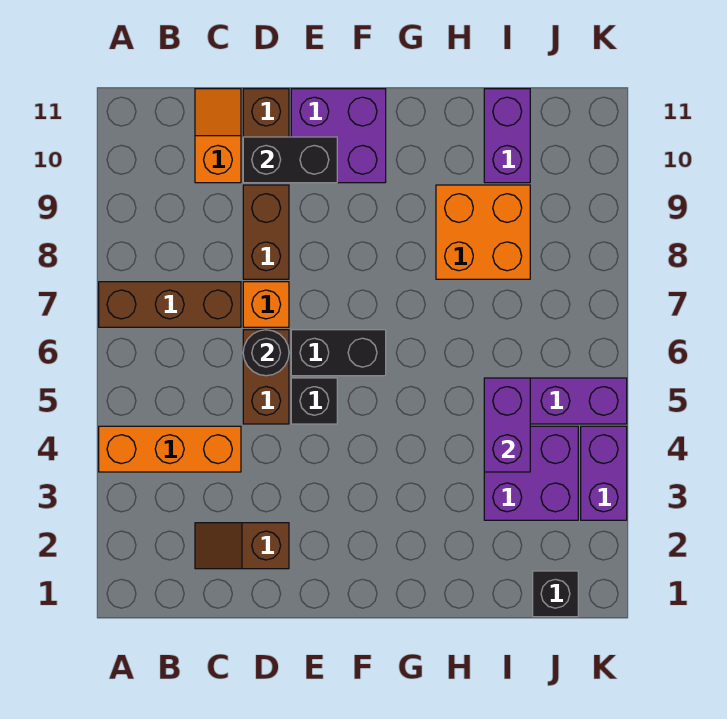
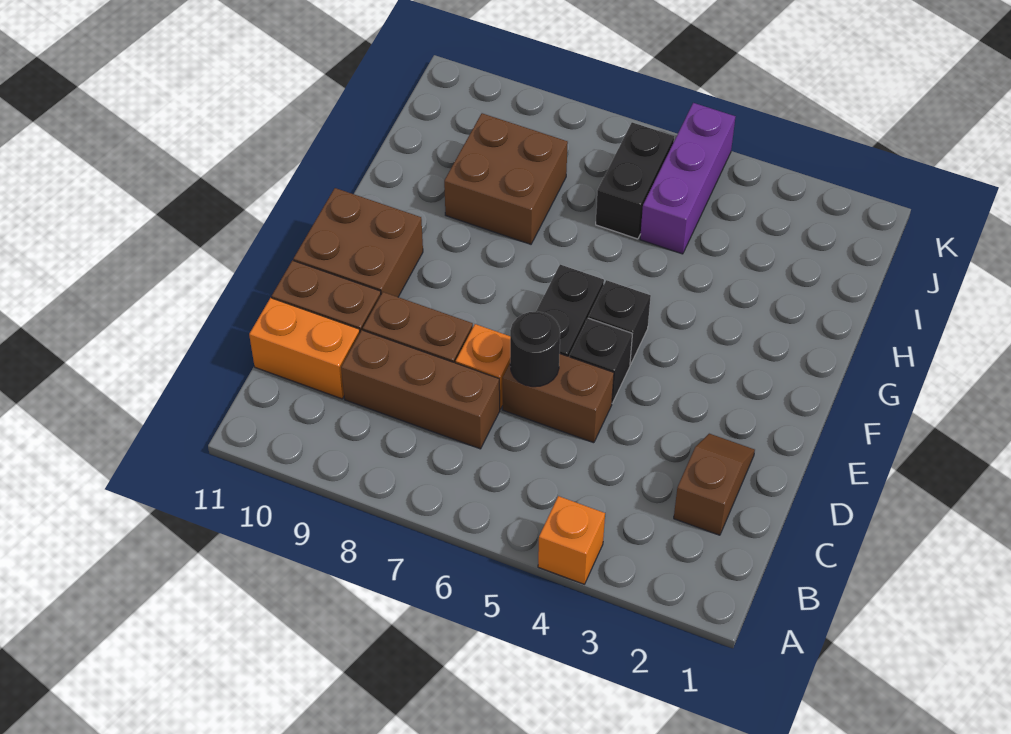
orange brick A4:C4 level 1 -> orange brick A4 level 1
brown brick A7:C7 level 1 -> brown brick C7:C9 level 1
brown slope C2:D2 level 1 top D -> brown slope C2:D2 level 1 top C
orange slope C10:C11 level 1 top 10 -> orange brick C10:C11 level 1
black brick D10:E10 level 2 -> black brick I6:J6 level 1
purple brick E10:F11 level 1 -> brown brick E10:F11 level 1
orange brick H8:I9 level 1 -> brown brick H8:I9 level 1
purple brick I3:J4 level 1 -> none
purple brick I4:I5 level 2 -> none
purple brick I10:I11 level 1 -> none
black brick J1 level 1 -> black brick F5 level 1
purple brick K3:K4 level 1 -> none

